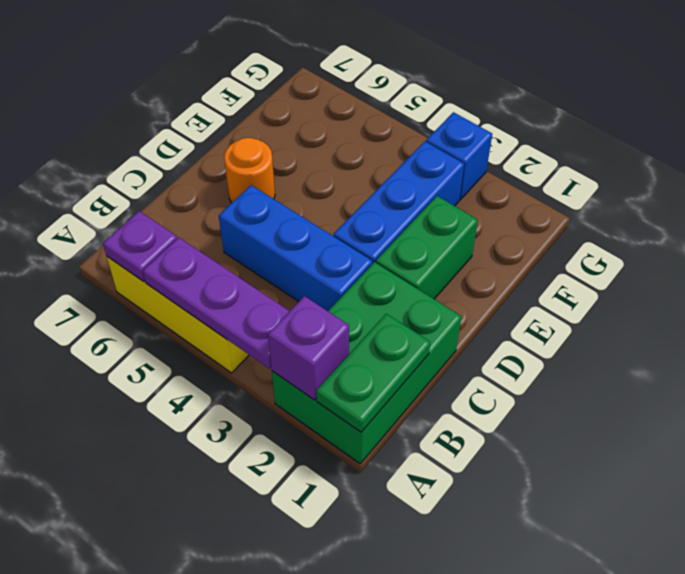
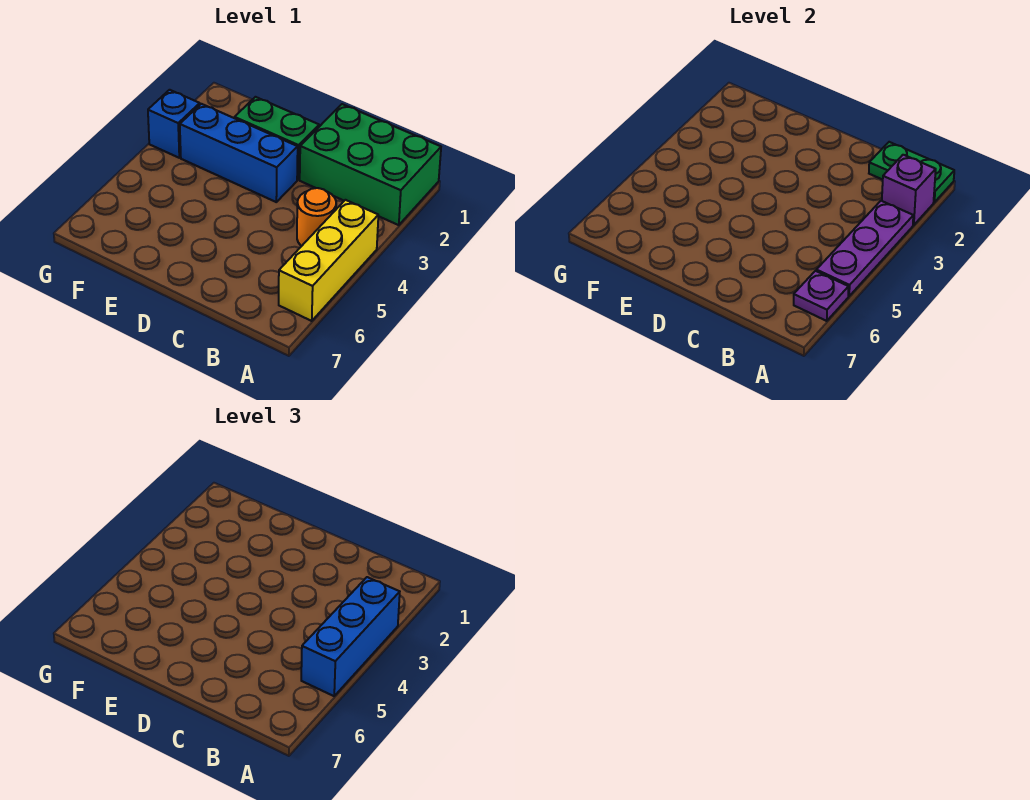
blue brick C3:C5 level 1 -> blue brick A3:A5 level 3
orange round brick D6 level 1 -> orange round brick B4 level 1

